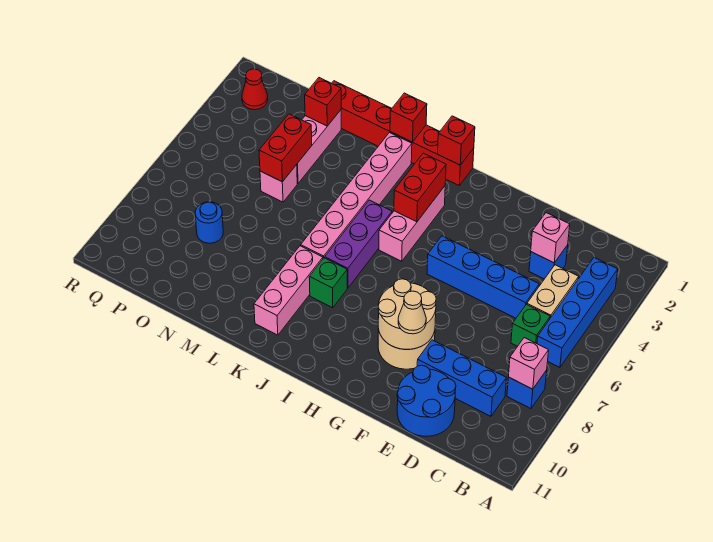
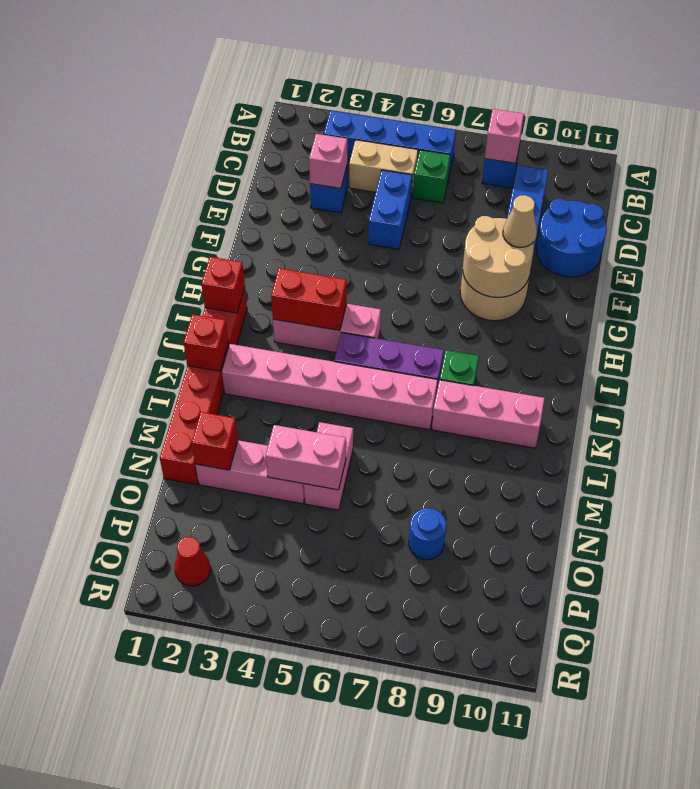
blue brick D5:G5 level 1 -> blue brick D5:E5 level 1
red brick N4:N5 level 2 -> pink brick N4:N5 level 2
pink brick N5 level 1 -> pink brick M5:N5 level 1

